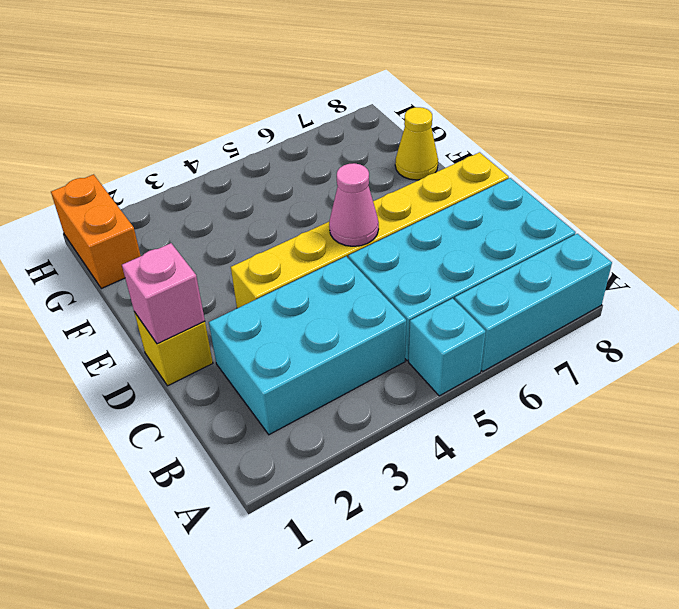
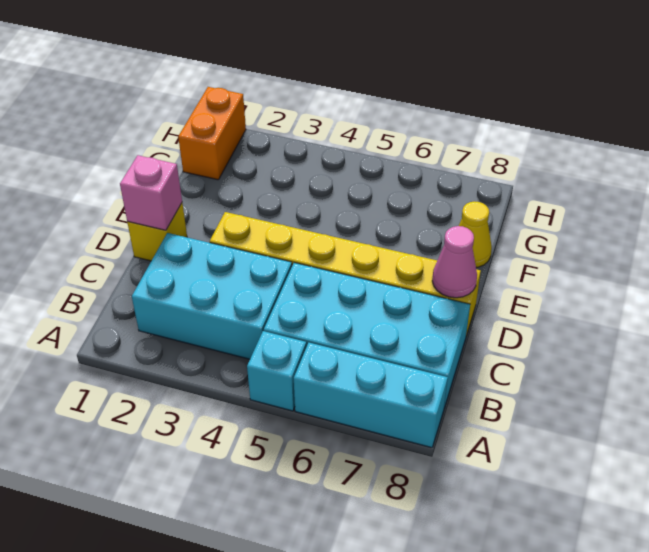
pink cone D5 level 2 -> pink cone D8 level 2

